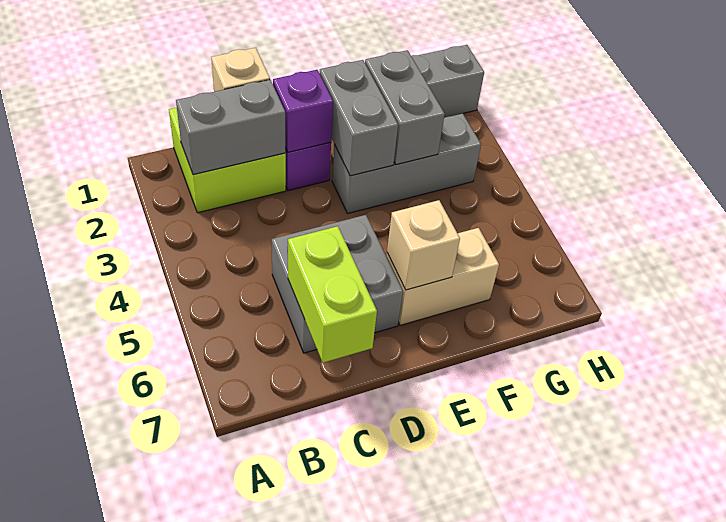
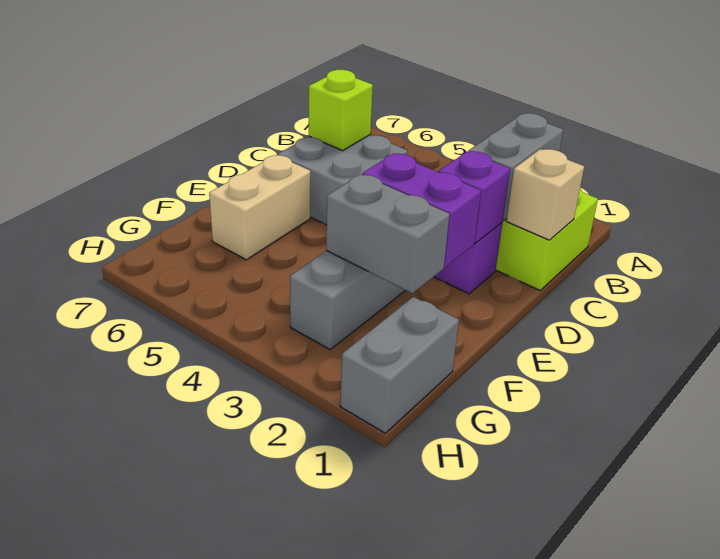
lime brick C6:C7 level 2 -> lime brick C6 level 2
grey brick E2:E3 level 2 -> purple brick E2:E3 level 2
tan brick E6 level 2 -> none

